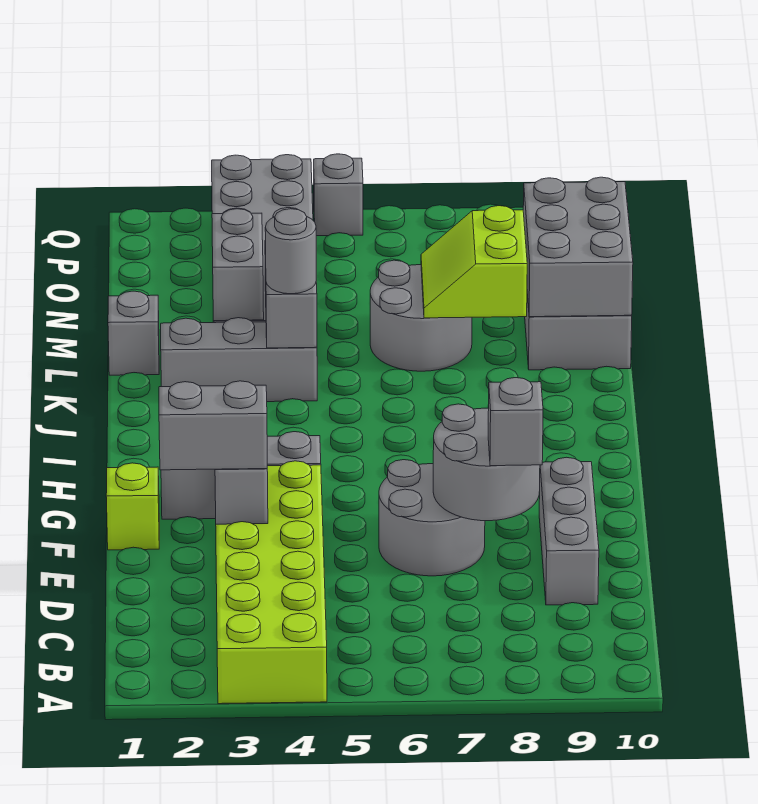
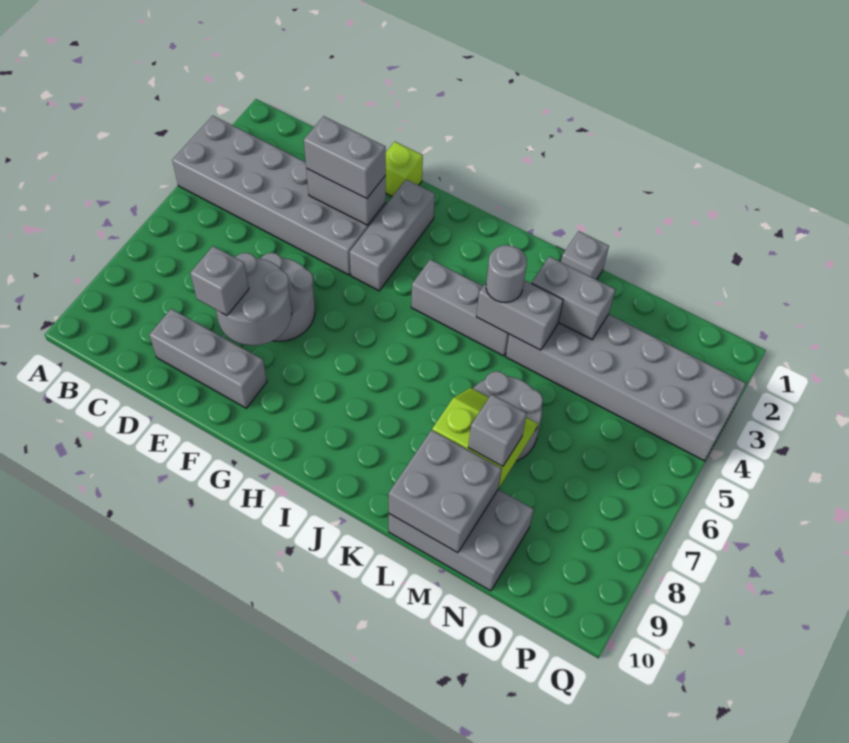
lime brick A3:F4 level 1 -> grey brick A3:F4 level 1
grey brick E2:E3 level 3 -> grey brick E3:F3 level 3
grey brick K2:K4 level 1 -> grey brick I4:K4 level 1
grey brick L9:N10 level 2 -> grey brick L9:M10 level 2
grey brick Q5 level 1 -> grey brick M8 level 3

